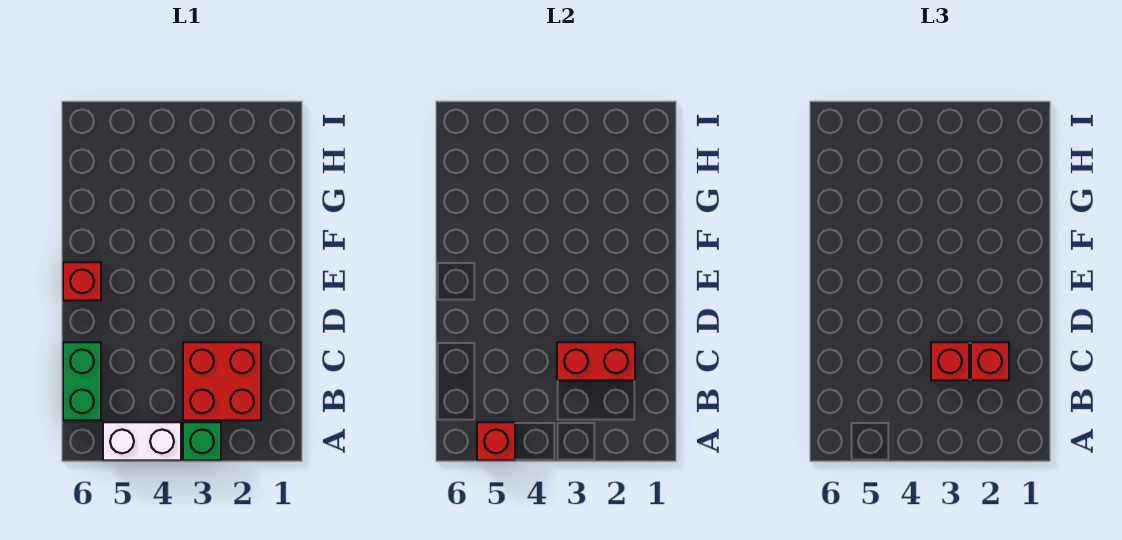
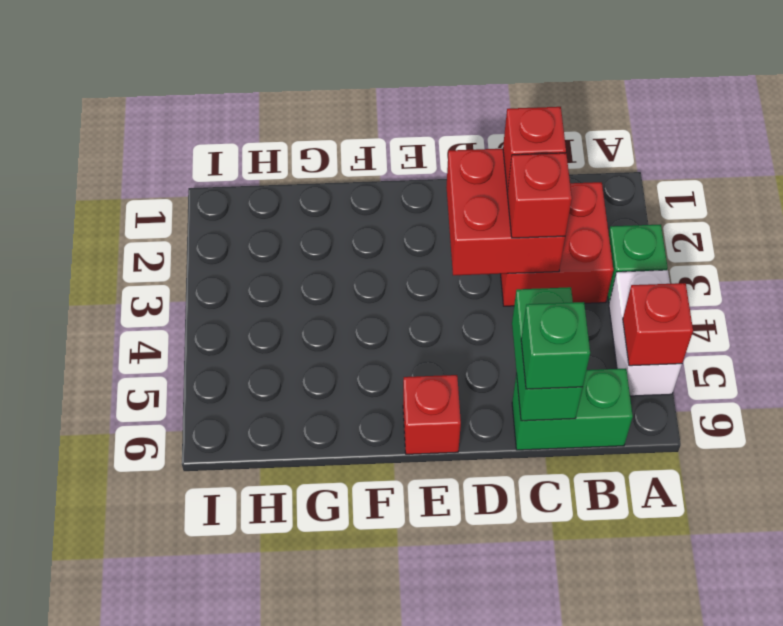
red brick C2:C3 level 2 -> red brick C2:D3 level 2
none -> green brick C5:C6 level 2
none -> green brick C6 level 3

